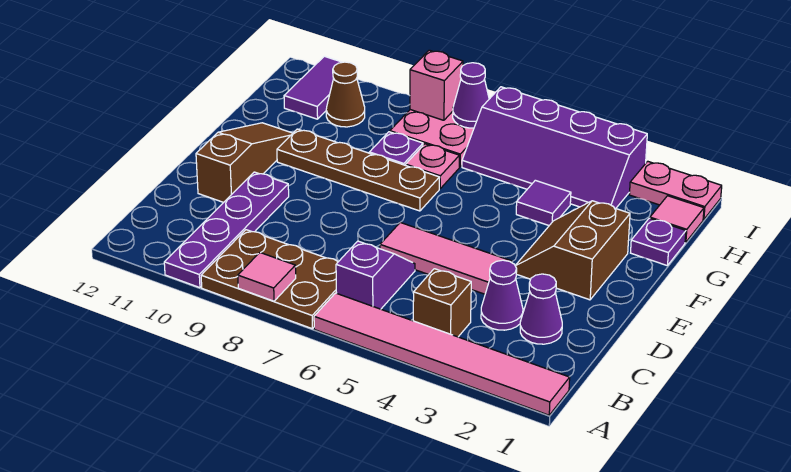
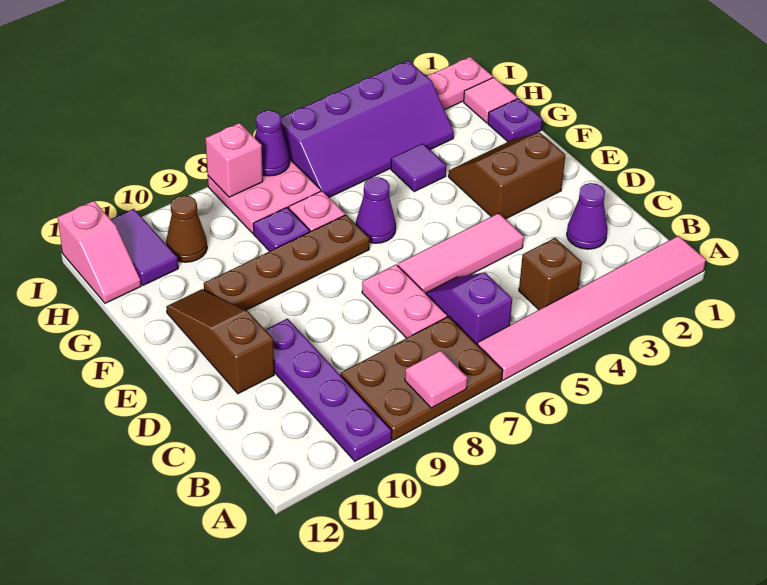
purple cone C3 level 1 -> purple cone F6 level 1
none -> pink plate C7:D7 level 1
brown slope E2:F3 level 1 top 2 -> brown slope E2:F3 level 1 top E
none -> pink slope H12:I12 level 1 top I

